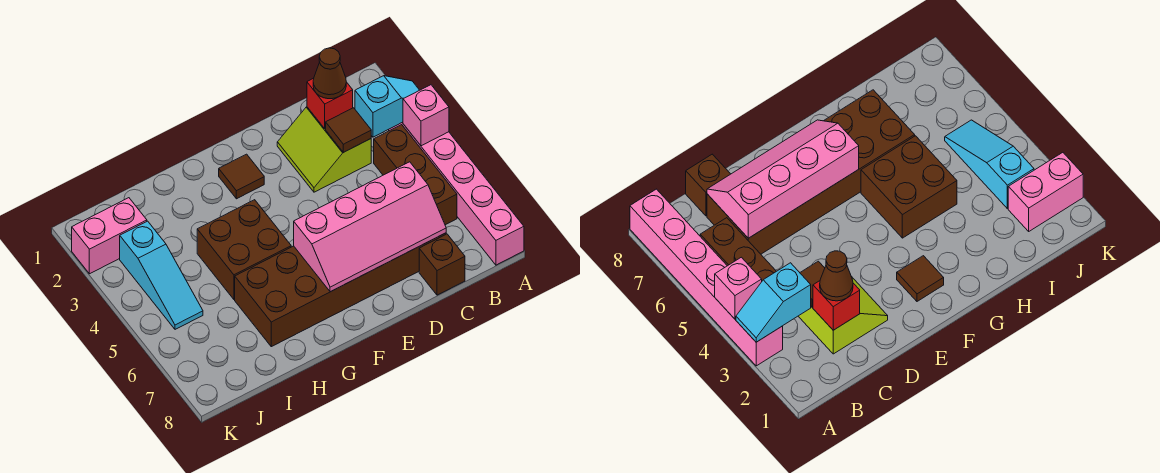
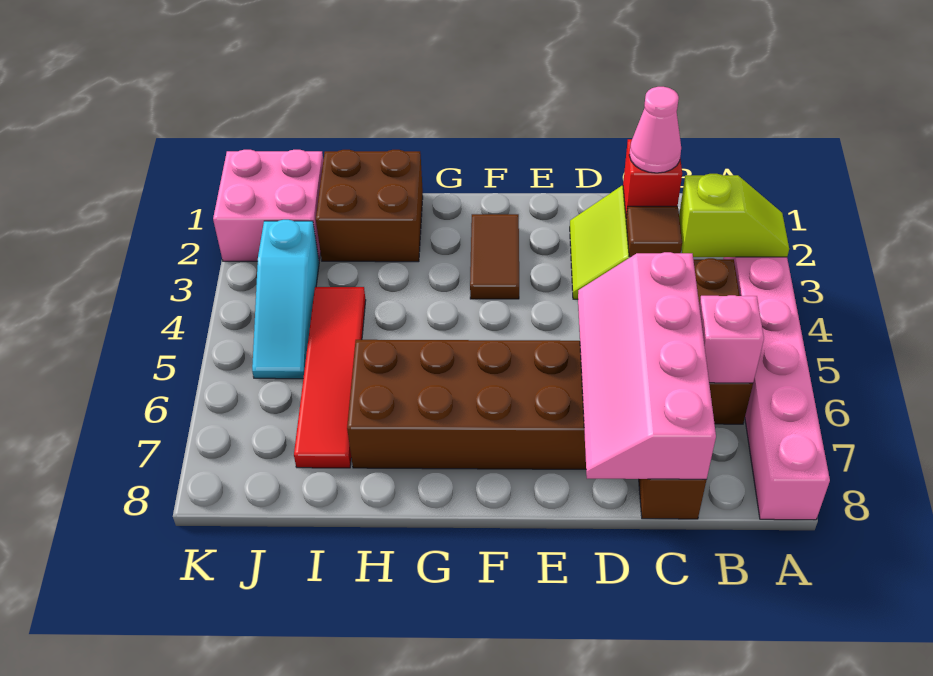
cyan slope A3:B3 level 2 top B -> lime slope A3:B3 level 2 top B
pink brick A4 level 2 -> pink brick B6 level 2
brown cone C2 level 3 -> pink cone C2 level 3
pink slope C6:F7 level 2 top 6 -> pink slope C5:D8 level 2 top C
brown tile F2 level 1 -> brown tile F2:F3 level 1
brown brick G4:H5 level 1 -> brown brick H1:I2 level 1
none -> red tile I4:I7 level 1
pink brick J2:K2 level 1 -> pink brick J1:K2 level 1

